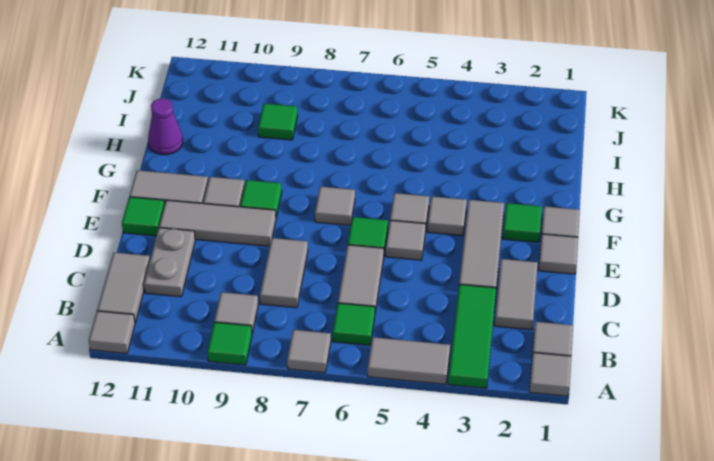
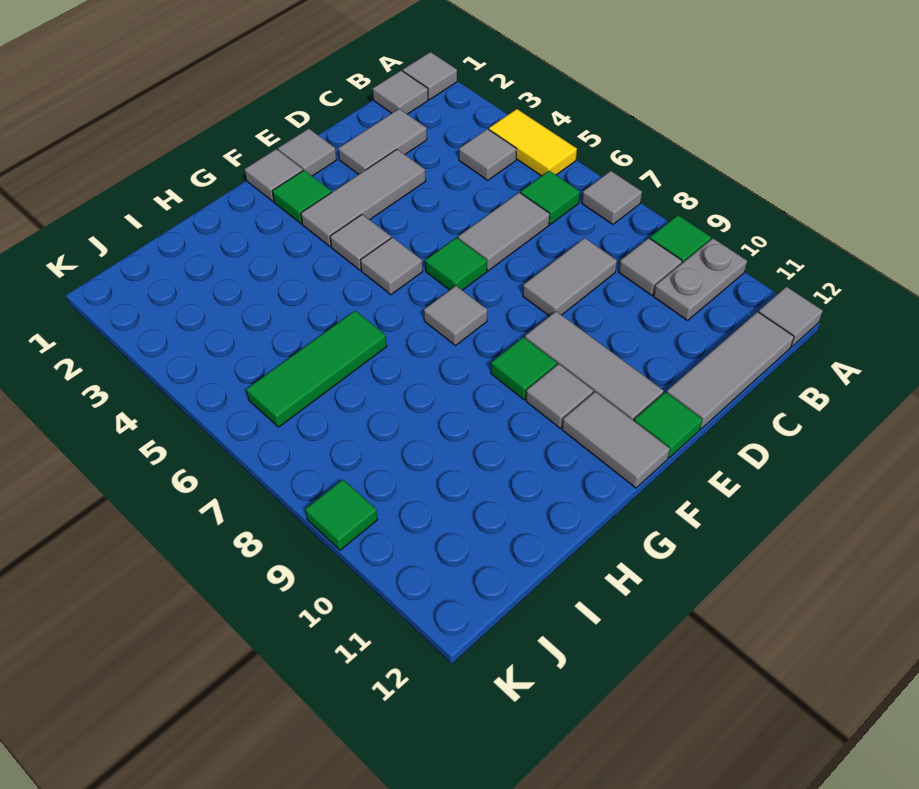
green tile A3:C3 level 1 -> green tile H6:J6 level 1
grey tile A4:A5 level 1 -> yellow tile A4:A5 level 1
grey tile B12:C12 level 1 -> grey tile B12:D12 level 1
grey plate C11:D11 level 1 -> grey plate A10:B10 level 1
grey tile E5 level 1 -> grey tile B4 level 1
purple cone H12 level 1 -> none
green tile I9 level 1 -> green tile K9 level 1

